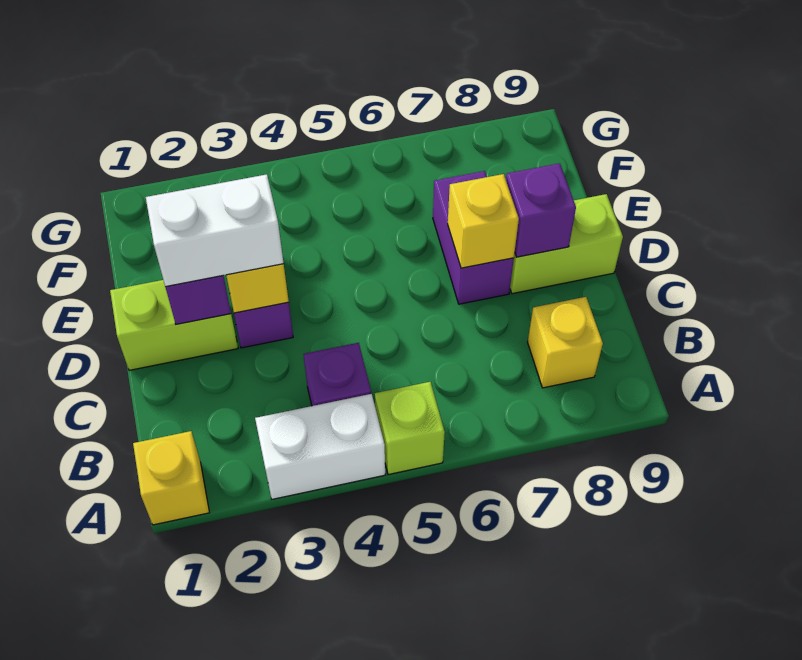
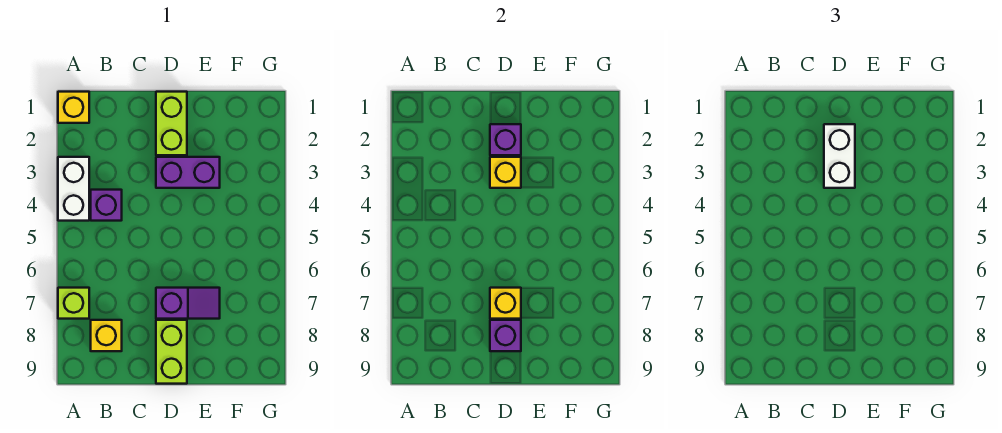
lime brick A5 level 1 -> lime brick A7 level 1
purple brick D7:E7 level 1 -> purple slope D7:E7 level 1 top D

